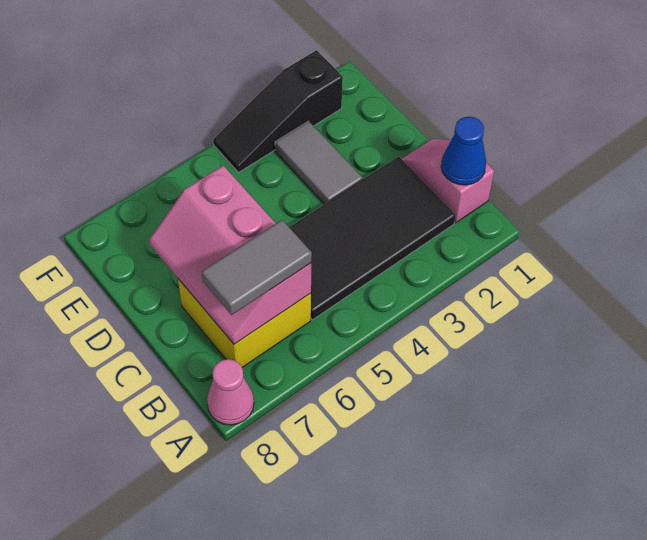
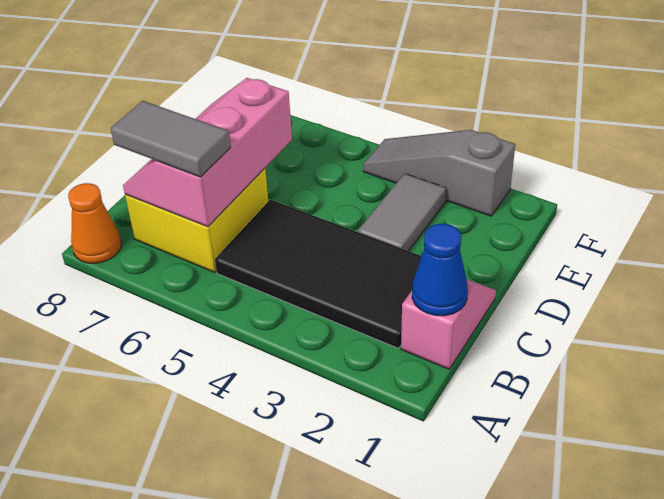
pink cone A8 level 1 -> orange cone A8 level 1
black slope F2:F4 level 1 top 2 -> grey slope F2:F4 level 1 top 2

